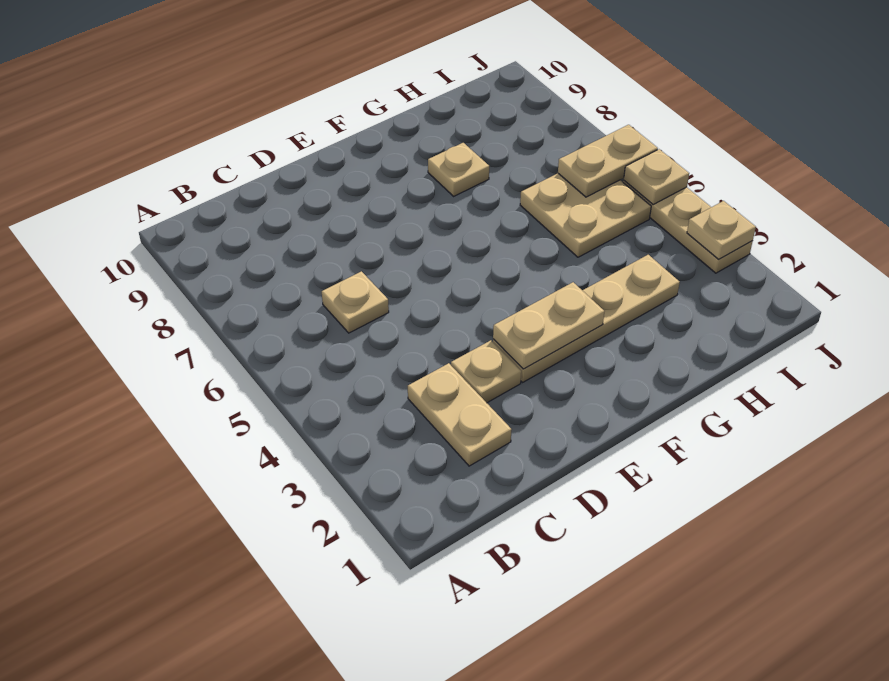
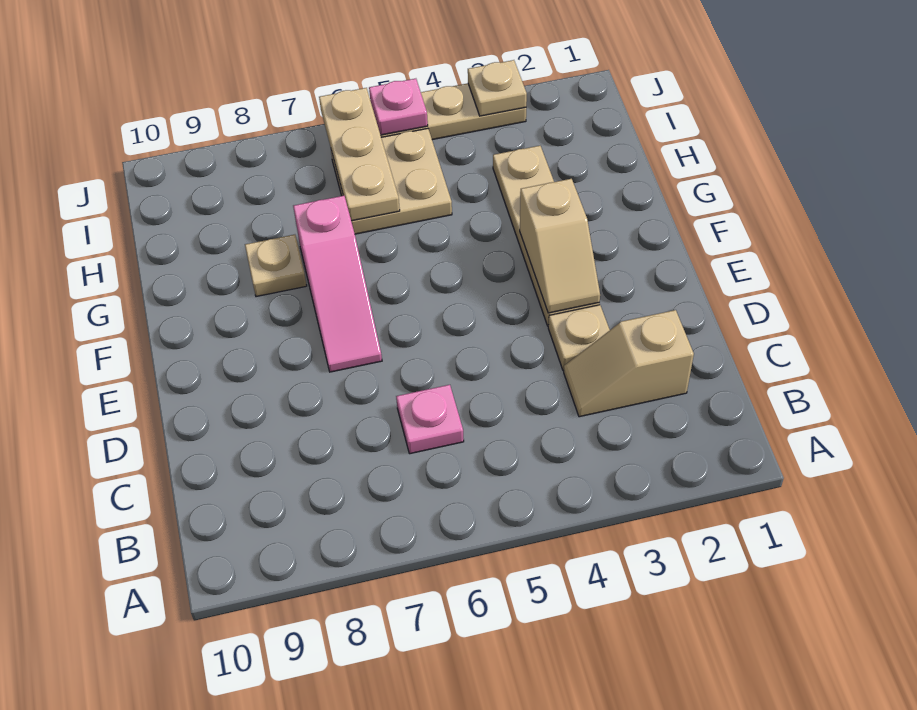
tan plate C2:C3 level 1 -> tan slope C2:C3 level 1 top 2
tan plate C6 level 1 -> pink plate C6 level 1
tan plate E3:F3 level 2 -> tan slope E3:F3 level 2 top F
none -> pink slope E7:G7 level 1 top G
tan plate I6:J6 level 2 -> tan plate H6:J6 level 2
tan plate J5 level 2 -> pink plate J5 level 2

